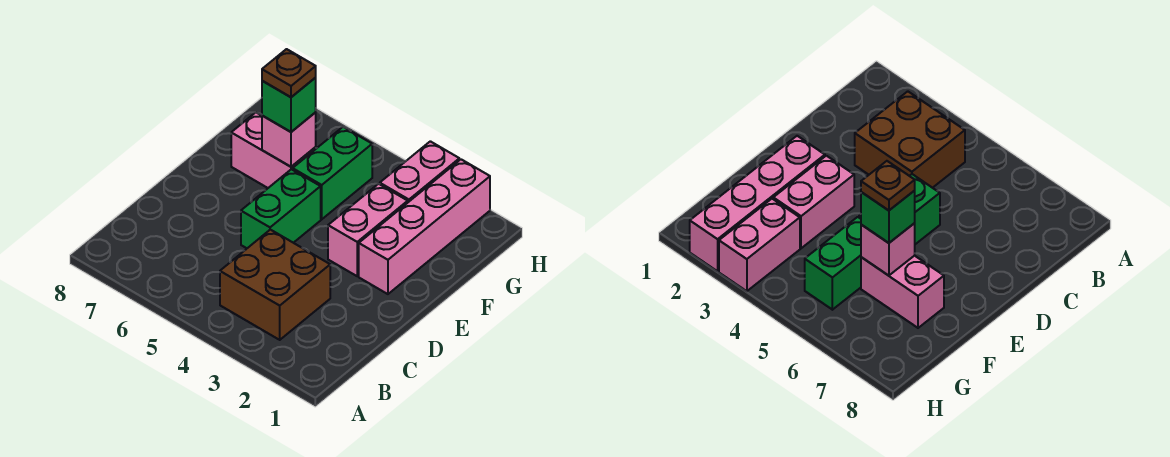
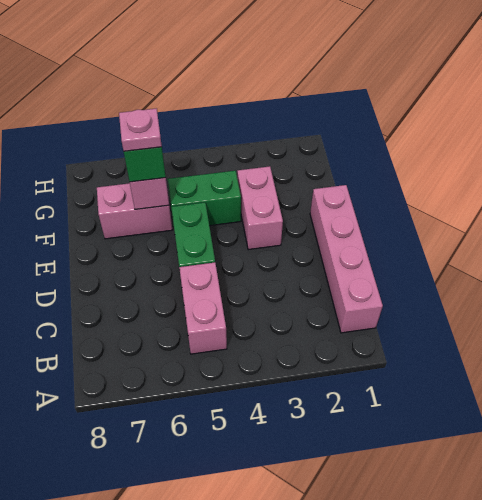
brown brick B3:C4 level 1 -> none
pink brick E2:H2 level 1 -> pink brick B1:E1 level 1
green brick F5:G5 level 1 -> green brick F4:F5 level 1
brown plate F6 level 4 -> pink plate F6 level 4
pink brick G3:H3 level 1 -> pink brick B5:C5 level 1

